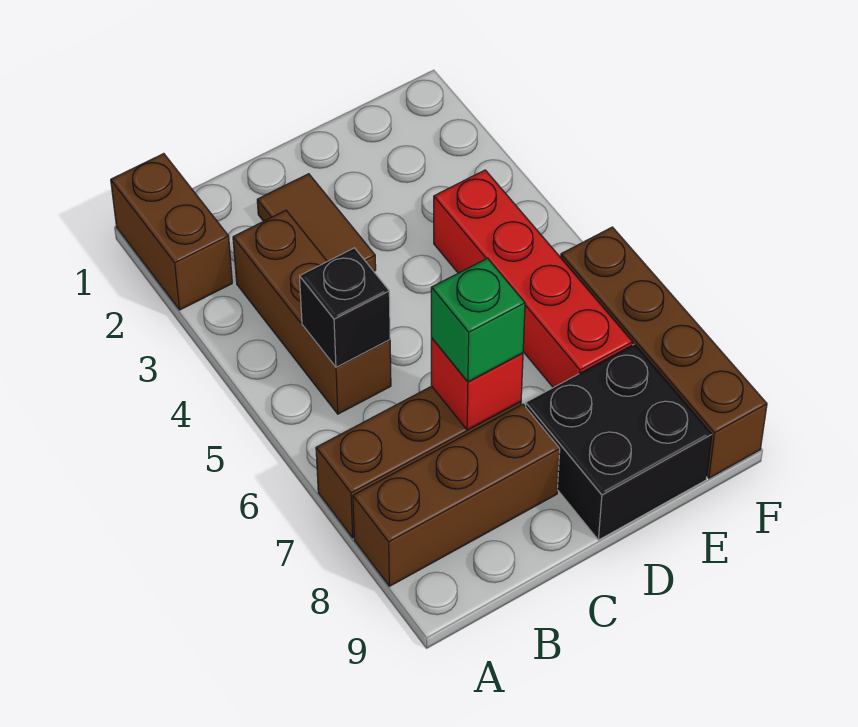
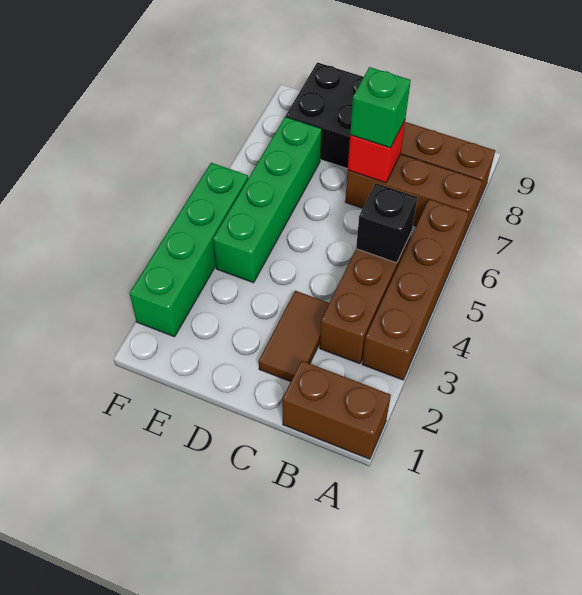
brown brick A1:A2 level 1 -> brown brick A1:B1 level 1
red brick E4:E7 level 1 -> green brick E4:E7 level 1
none -> green brick F2:F5 level 1
brown brick F6:F9 level 1 -> brown brick A3:A6 level 1

